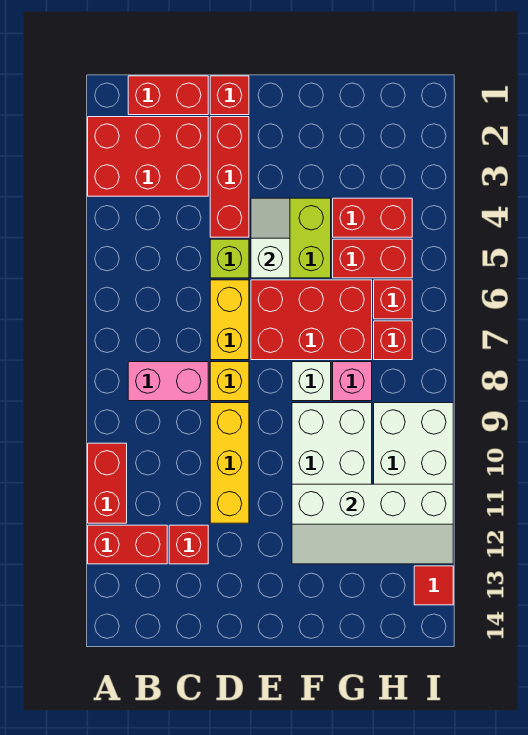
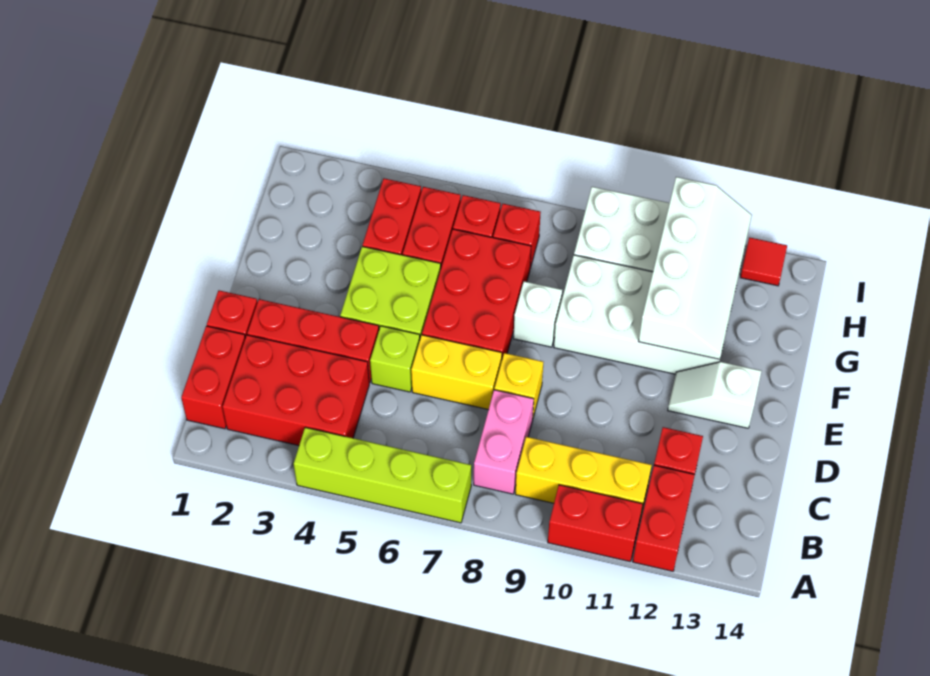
red brick A2:C3 level 1 -> red brick B2:C4 level 1
none -> lime brick A4:A7 level 1
yellow brick D9:D11 level 1 -> yellow brick B9:B11 level 1
white slope E4:E5 level 2 top 5 -> white slope E12:E13 level 1 top 13
pink brick G8 level 1 -> none

